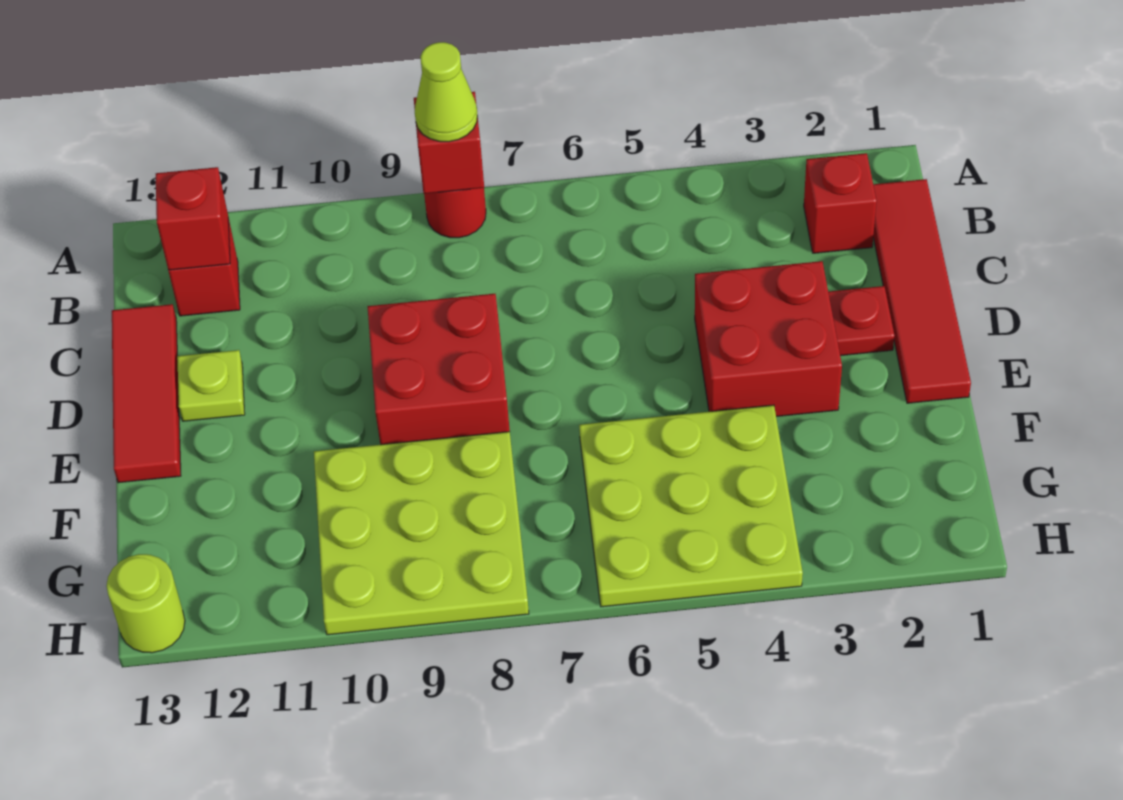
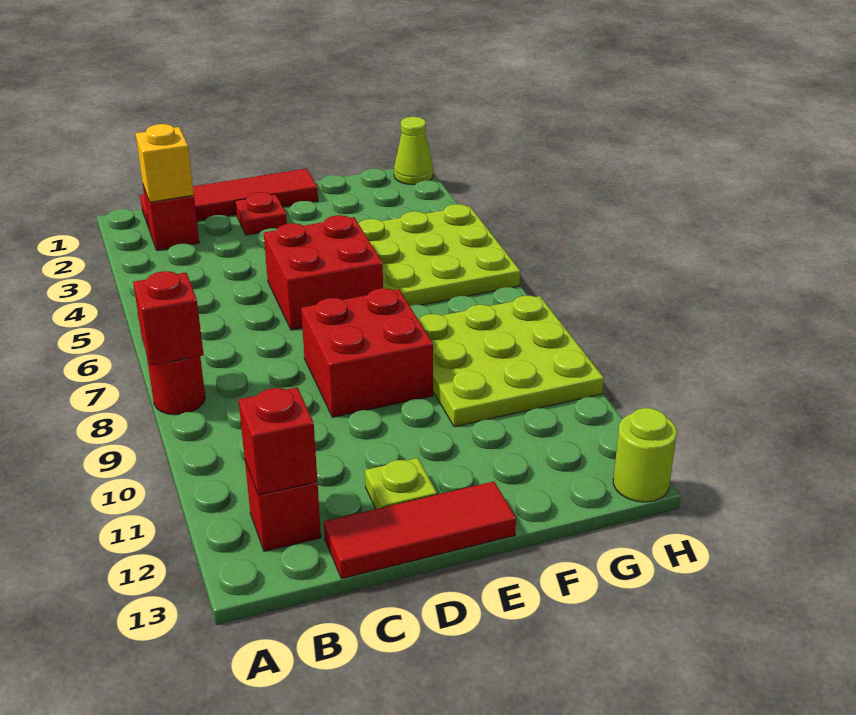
lime cone A8 level 3 -> lime cone H1 level 1
none -> yellow brick B2 level 2
red brick D3:E4 level 1 -> red brick D5:E6 level 1

